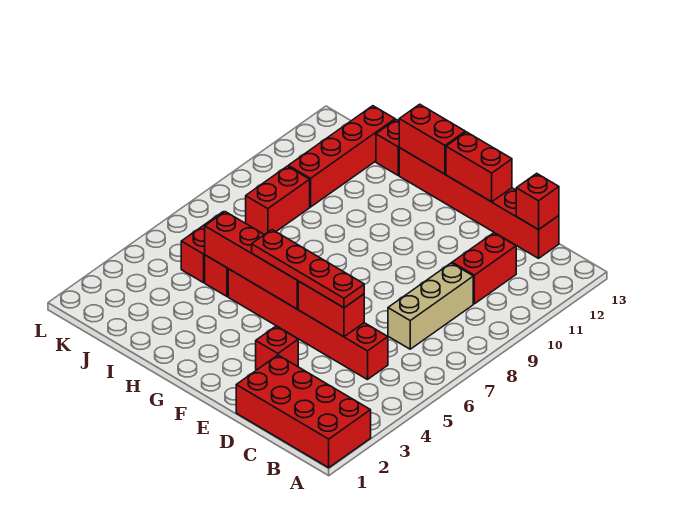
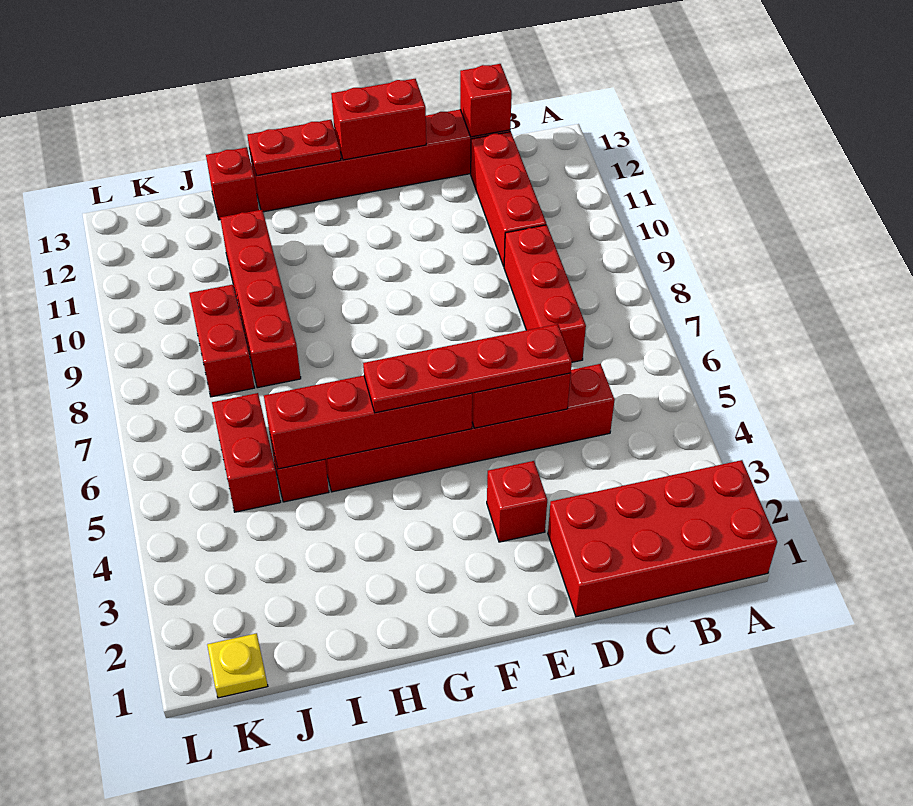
tan brick C7:C9 level 1 -> red brick C7:C9 level 1
red brick C10:C11 level 1 -> red brick C10:C12 level 1
red brick G13:H13 level 2 -> red plate G13:H13 level 2
red brick J10:J13 level 1 -> red brick I8:I11 level 1
none -> yellow plate K1 level 1

